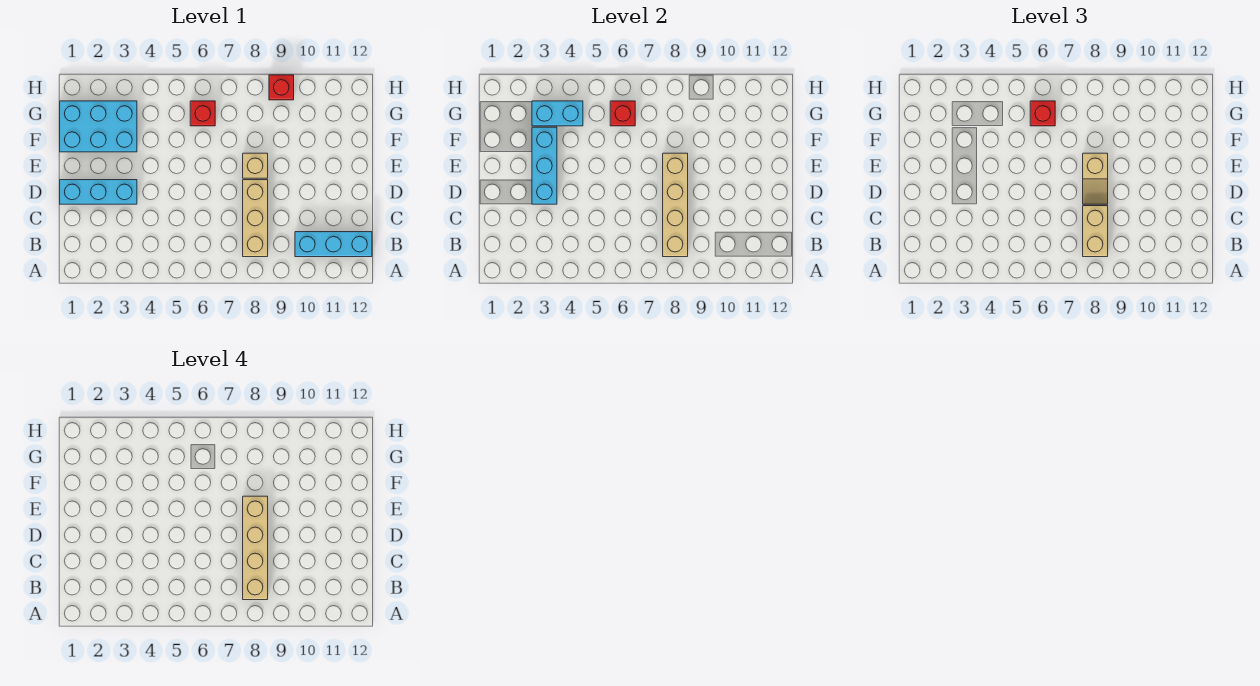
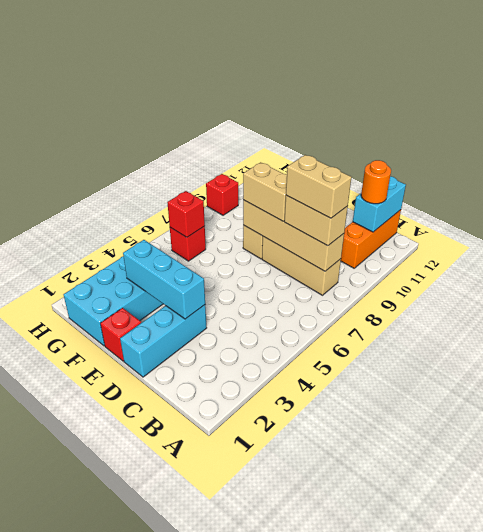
tan brick B8:E8 level 4 -> tan brick B8:C8 level 4
cyan brick B10:B12 level 1 -> orange brick B10:B12 level 1
none -> orange round brick B11 level 3
tan slope D8:E8 level 3 top E -> tan brick D8:E8 level 3
cyan brick G3:G4 level 2 -> cyan brick B11:B12 level 2
red brick G6 level 3 -> red brick E1 level 1

